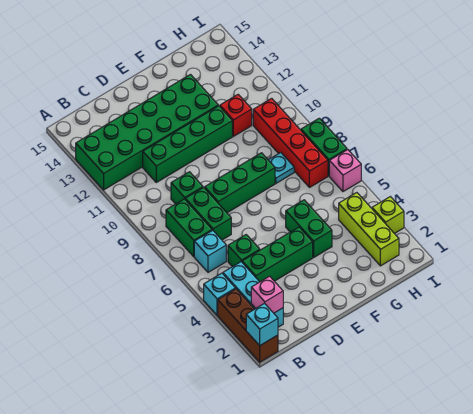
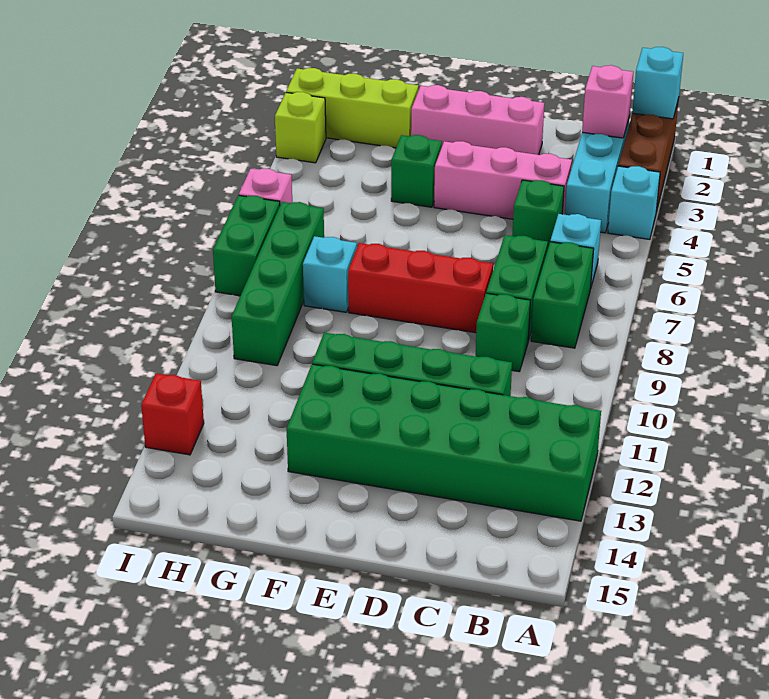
green brick C4:E4 level 1 -> pink brick C4:E4 level 1
none -> pink brick D2:F2 level 1
green brick D8:F8 level 1 -> red brick D8:F8 level 1
green brick F4:F5 level 1 -> green brick F4 level 1
cyan plate G8 level 1 -> cyan brick G8 level 1
red brick G11 level 1 -> red brick I13 level 1
lime brick H2:H4 level 1 -> lime brick G2:I2 level 1
red brick H7:H10 level 1 -> green brick H7:H10 level 1

